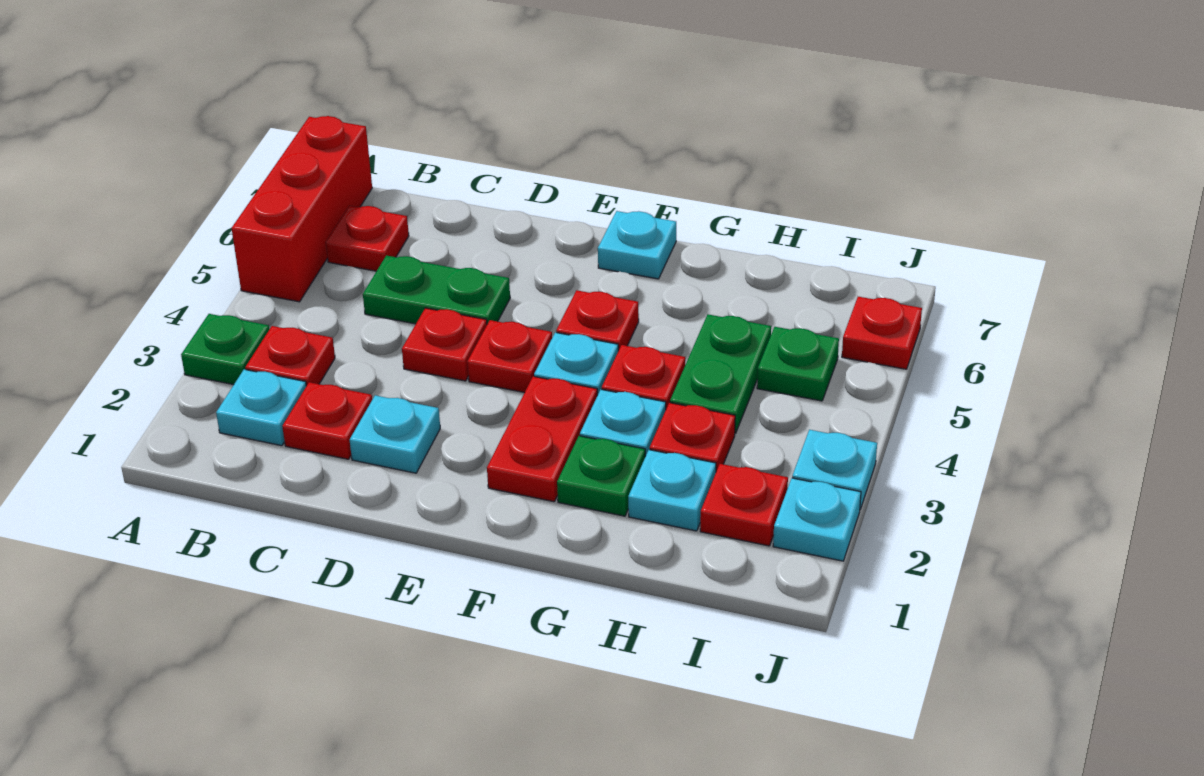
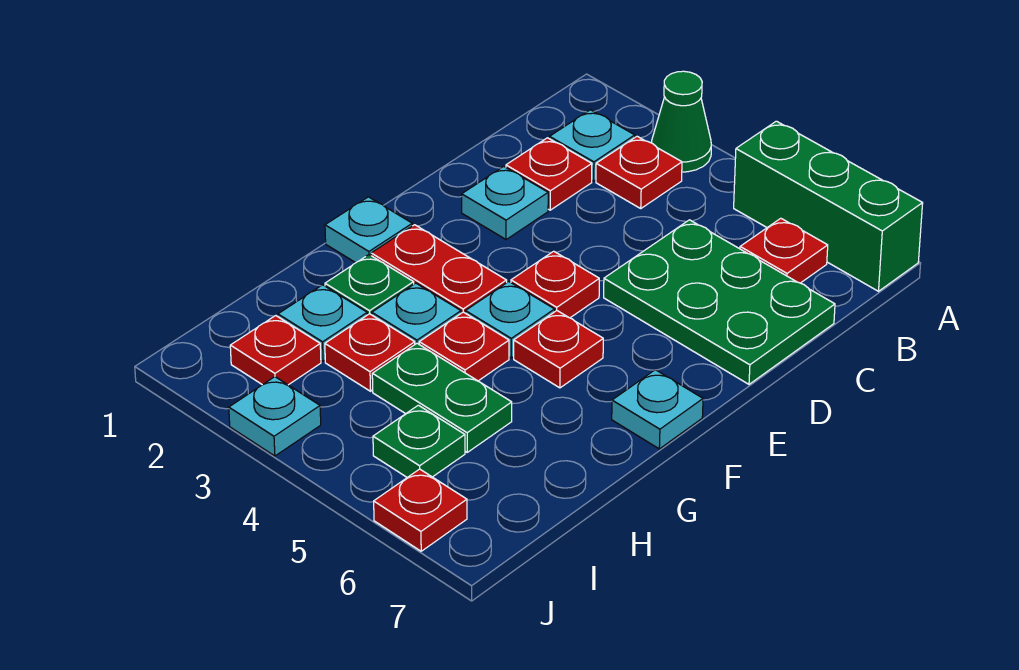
green plate A3 level 1 -> green cone A3 level 1
red brick A5:A7 level 1 -> green brick A5:A7 level 1
green plate C5:D5 level 1 -> green plate C5:D7 level 1
red plate D4 level 1 -> none
cyan plate J2 level 1 -> cyan plate F1 level 1

